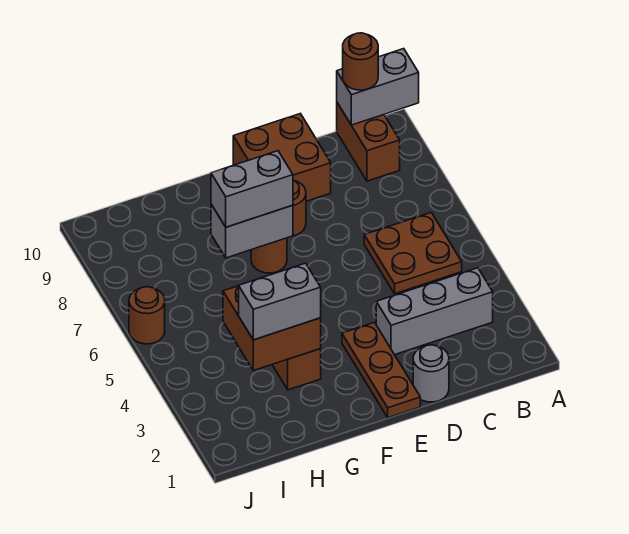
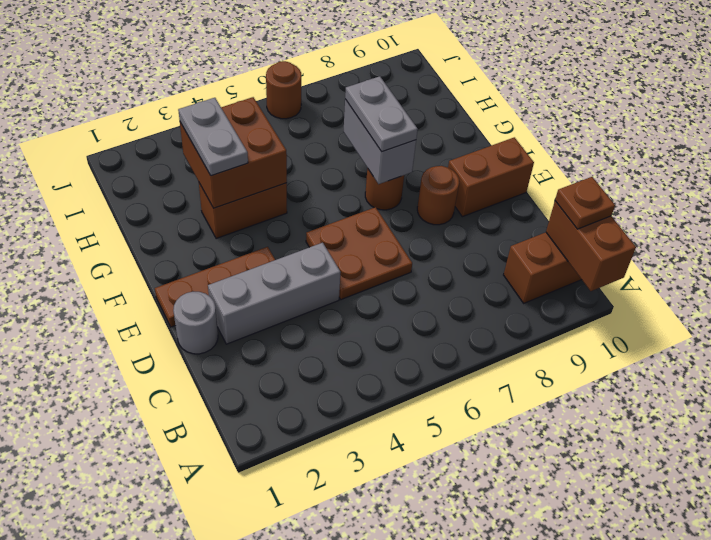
grey brick A10:B10 level 2 -> brown brick A10:B10 level 2
grey brick B3:D3 level 1 -> grey brick D2:D4 level 1
brown plate B5:C6 level 1 -> brown plate D5:E6 level 1
brown round brick B10 level 3 -> brown plate B10 level 3
brown brick D9:E10 level 1 -> brown brick E9:E10 level 1
grey brick F7:G7 level 3 -> grey plate F7:G7 level 3
grey brick G3:H3 level 3 -> grey plate G3:H3 level 3

